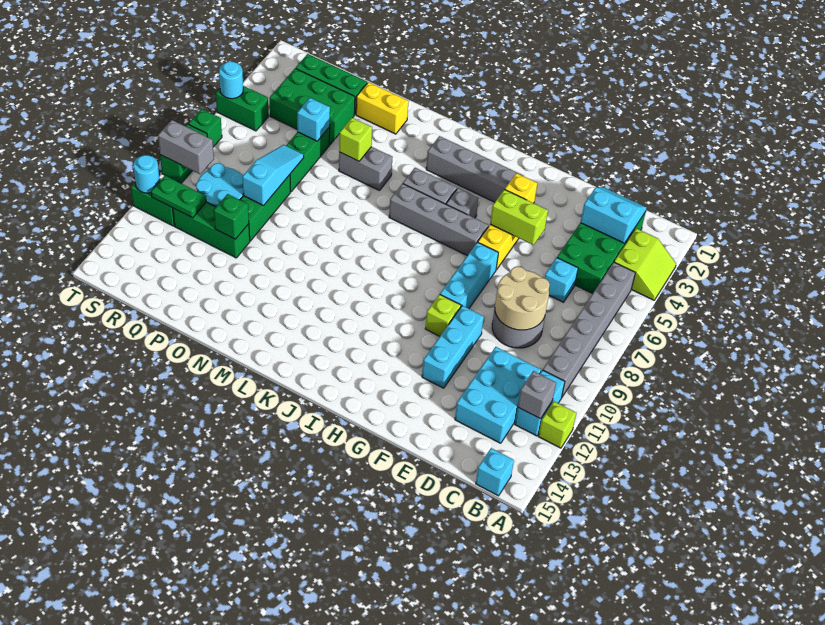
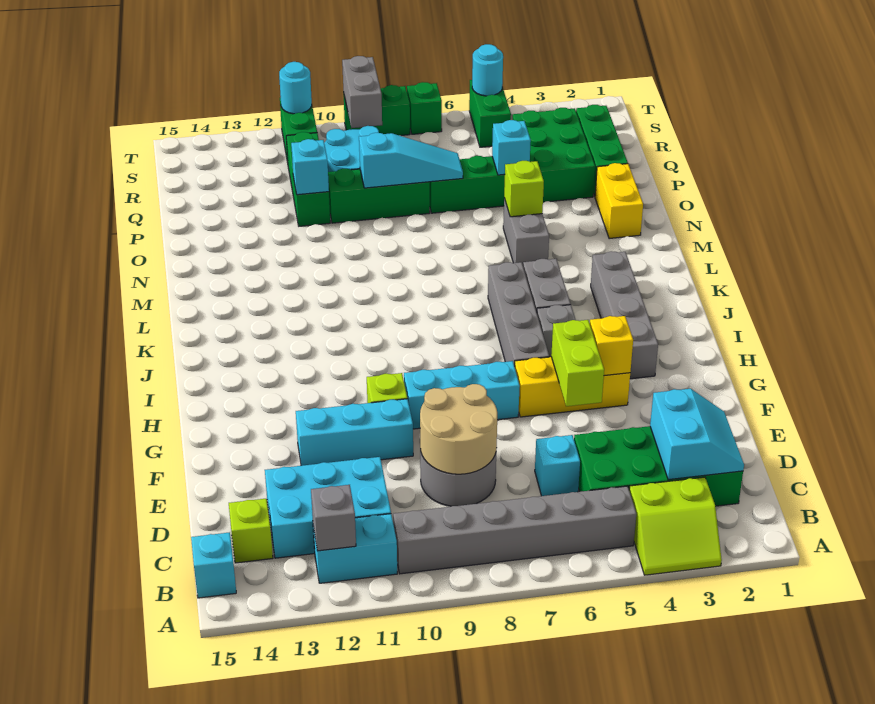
lime brick A12 level 1 -> lime brick C14 level 1
green brick P11 level 2 -> cyan brick P11 level 2
green plate R11:S11 level 2 -> none

